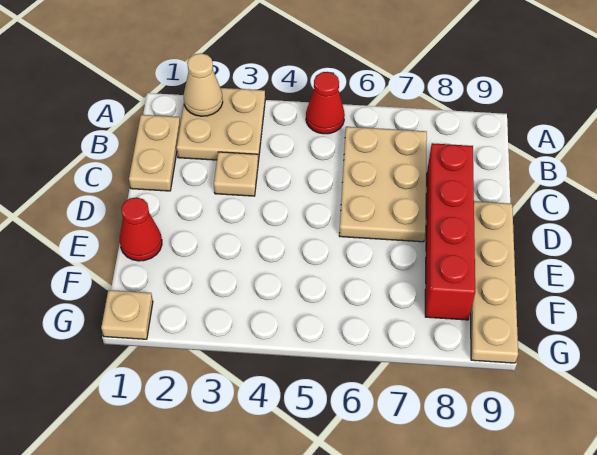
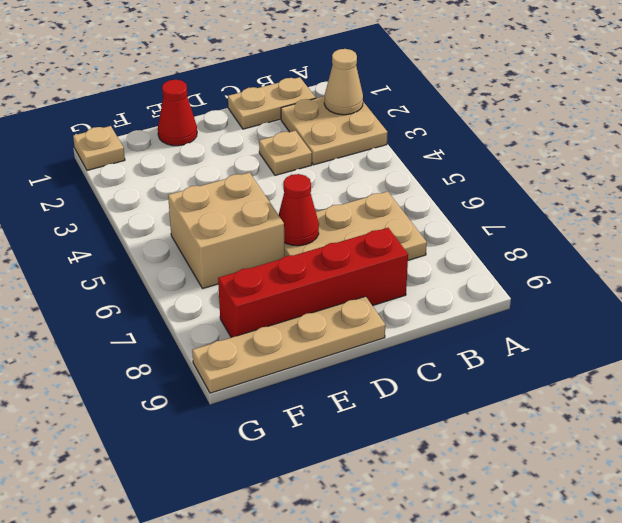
red cone A5 level 1 -> red cone D6 level 2
none -> tan brick E5:F6 level 1

